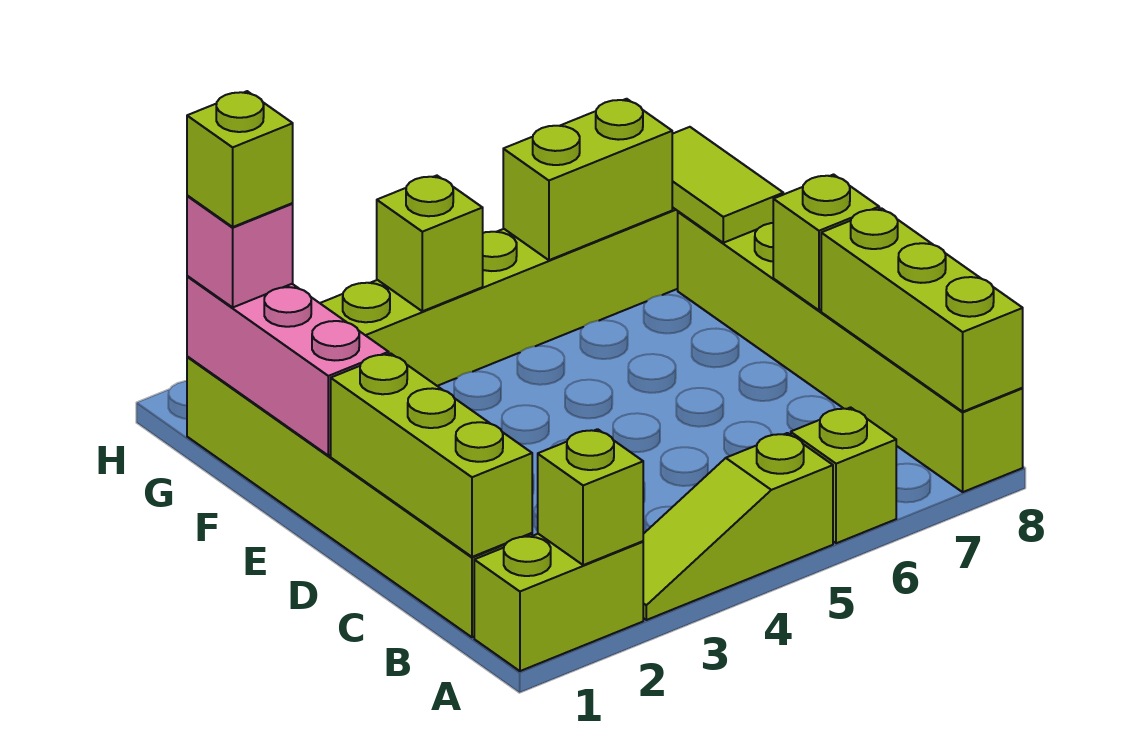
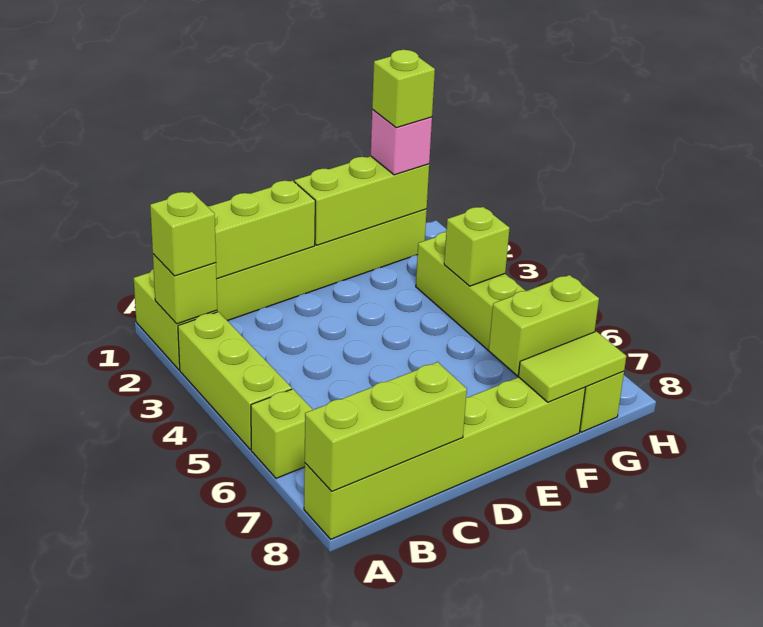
lime slope A3:A5 level 1 top 5 -> lime brick A3:A5 level 1
lime brick D8 level 2 -> lime brick A2 level 3
pink brick E1:G1 level 2 -> lime brick E1:G1 level 2
lime brick G6:G7 level 2 -> lime brick F7:G7 level 2

